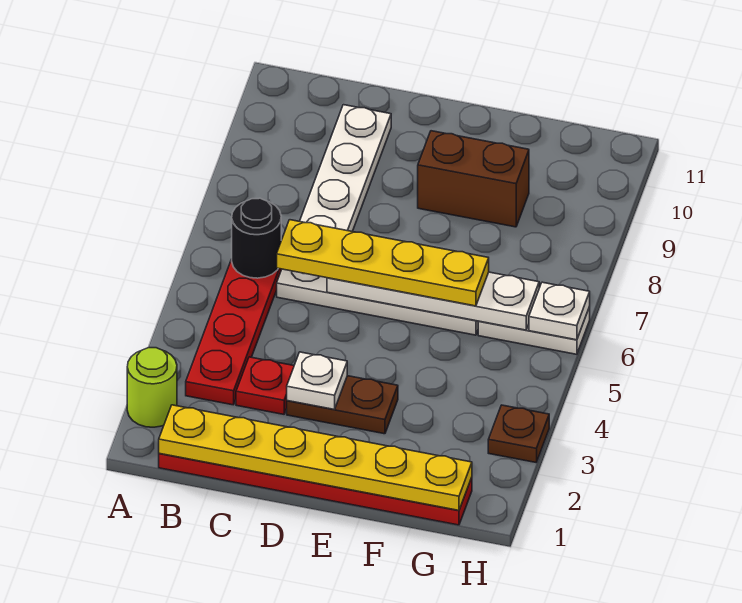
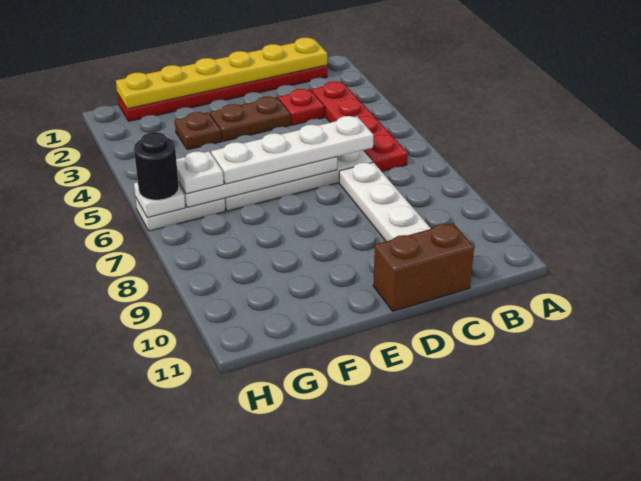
lime round brick A2 level 1 -> none
black round brick B6 level 2 -> black round brick H6 level 3
yellow plate C6:F6 level 3 -> white plate C6:F6 level 3
white plate D3 level 2 -> white plate G6 level 3
brown brick E9:F9 level 1 -> brown brick C11:D11 level 1
brown plate H3 level 1 -> brown plate F3 level 1

